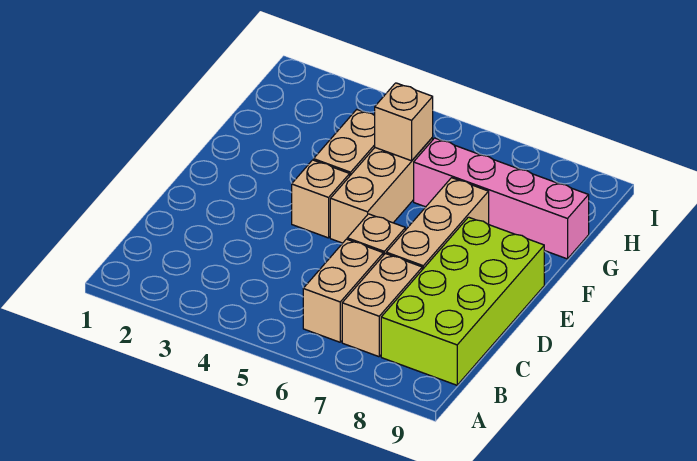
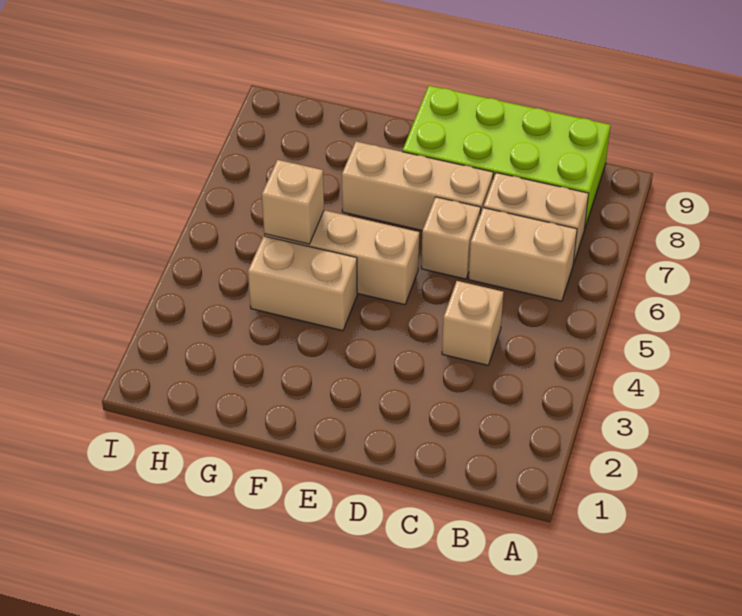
tan brick E4 level 1 -> tan brick C4 level 1
pink brick G6:G9 level 1 -> none

